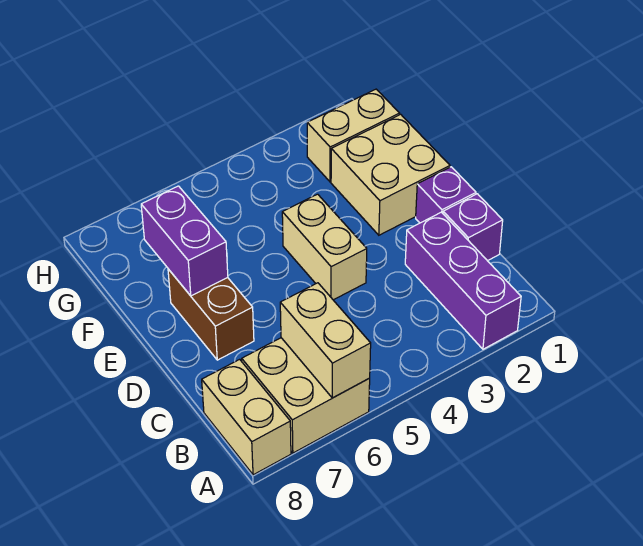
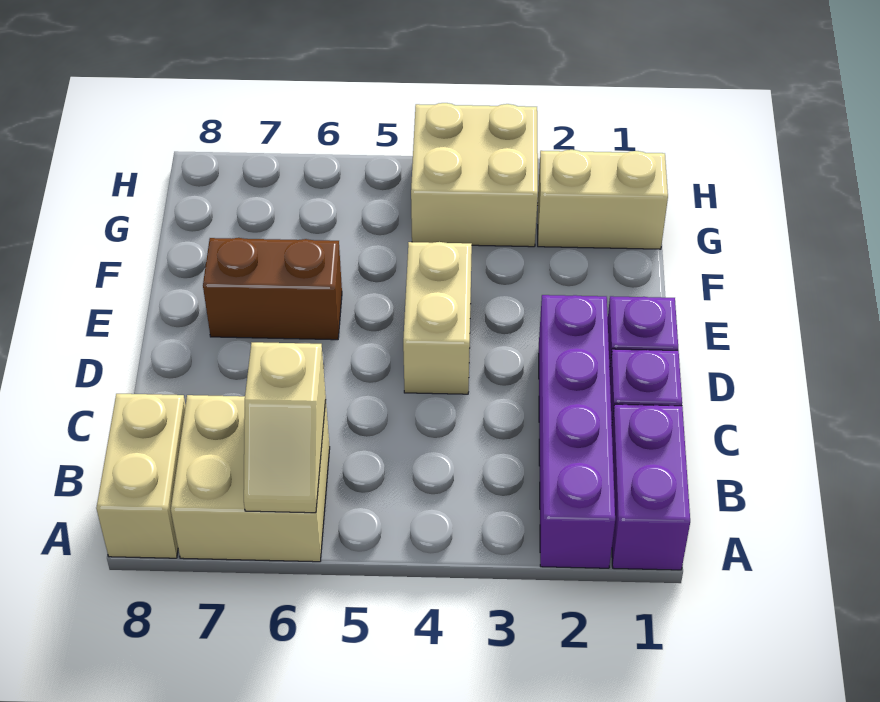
purple brick A2:C2 level 1 -> purple brick A2:D2 level 1
tan brick A6:B6 level 2 -> tan slope A6:B6 level 2 top B
brown brick D7:E7 level 1 -> brown brick E6:E7 level 1
tan brick E1:F2 level 1 -> tan brick G3:H4 level 1
purple brick E7:F7 level 2 -> purple brick A1:B1 level 1

